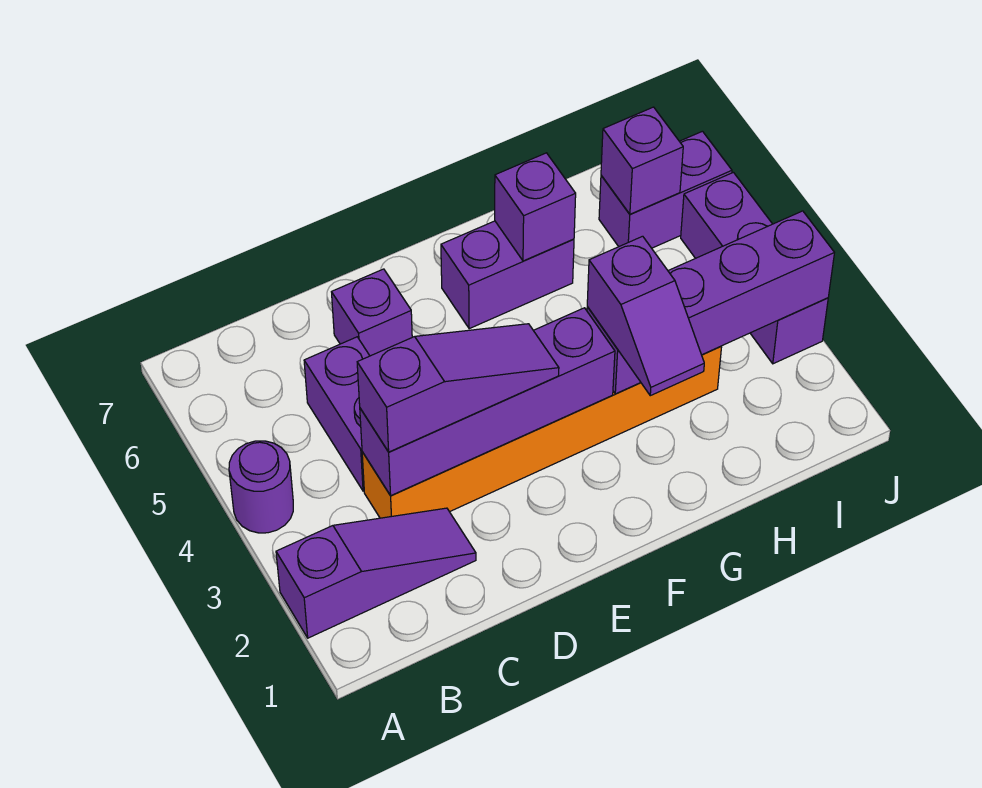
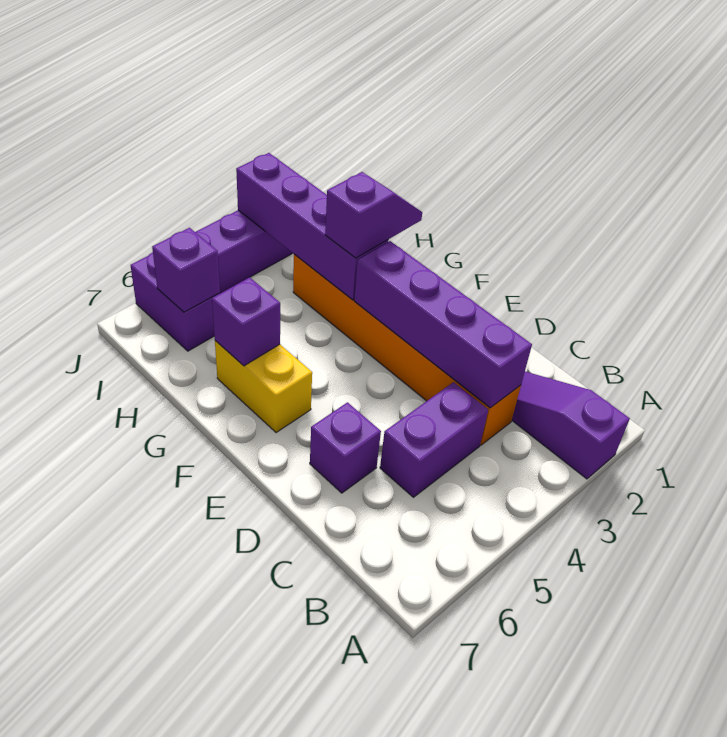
purple round brick A4 level 1 -> none
purple slope C3:E3 level 3 top C -> none
purple brick F6:G6 level 1 -> yellow brick F6:G6 level 1

